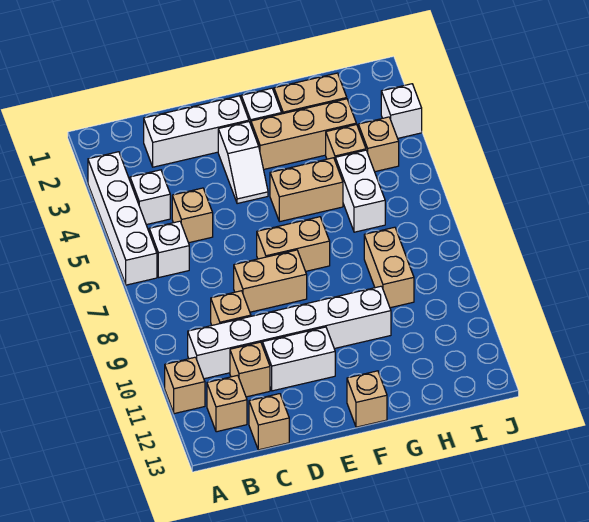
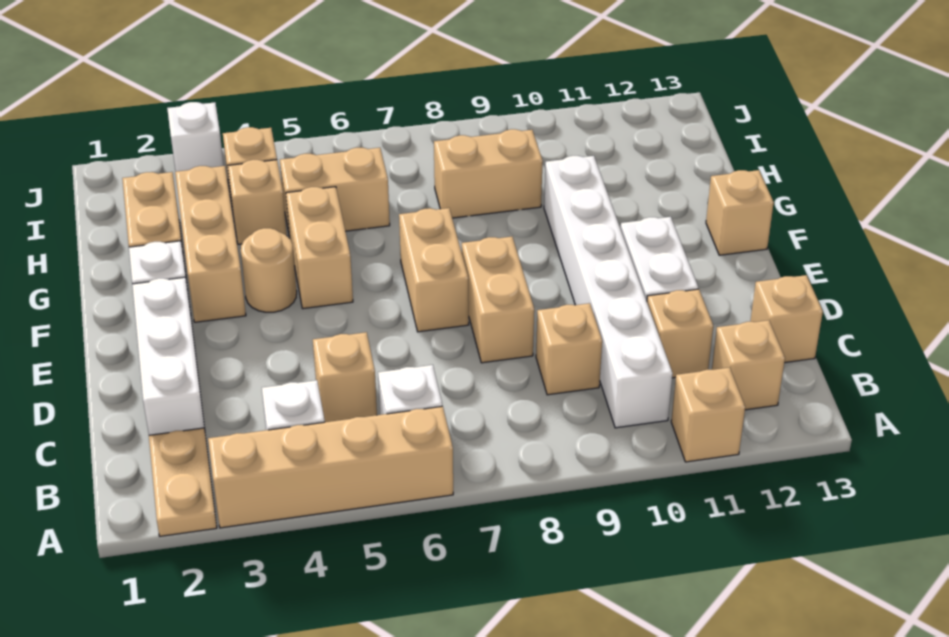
none -> tan plate A2:B2 level 1
white brick A3:A6 level 1 -> tan brick A3:A6 level 1
white slope E3:E4 level 1 top 3 -> none
none -> tan round brick F4 level 1
white brick H5:H6 level 1 -> tan brick H5:H6 level 1

